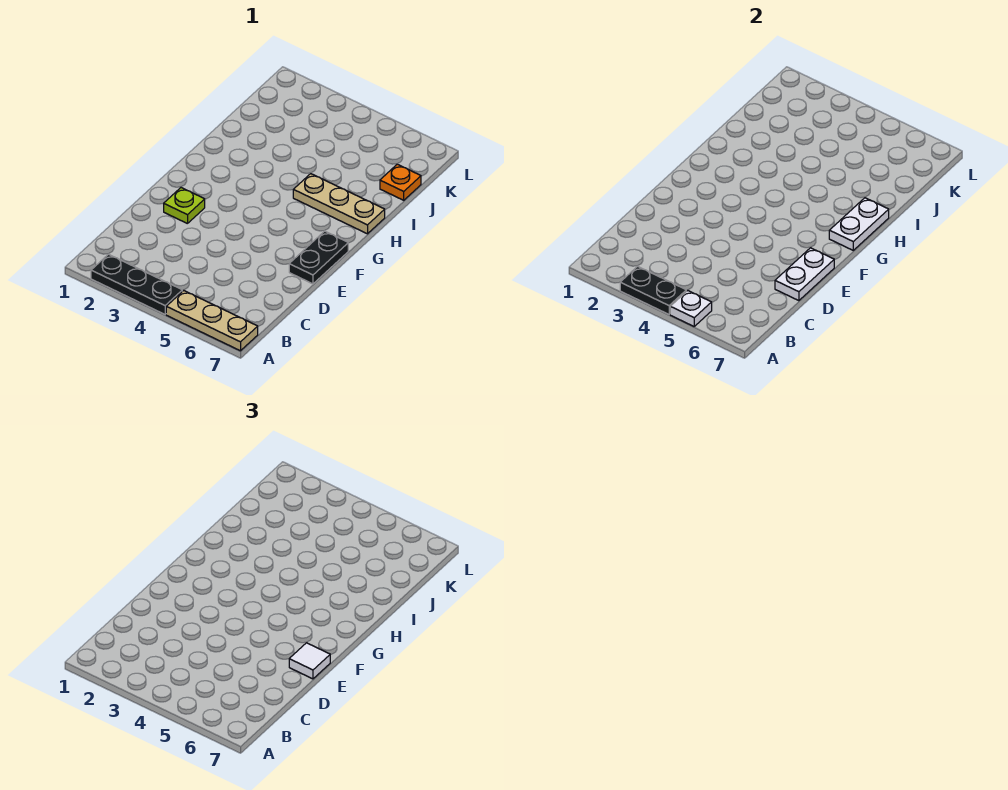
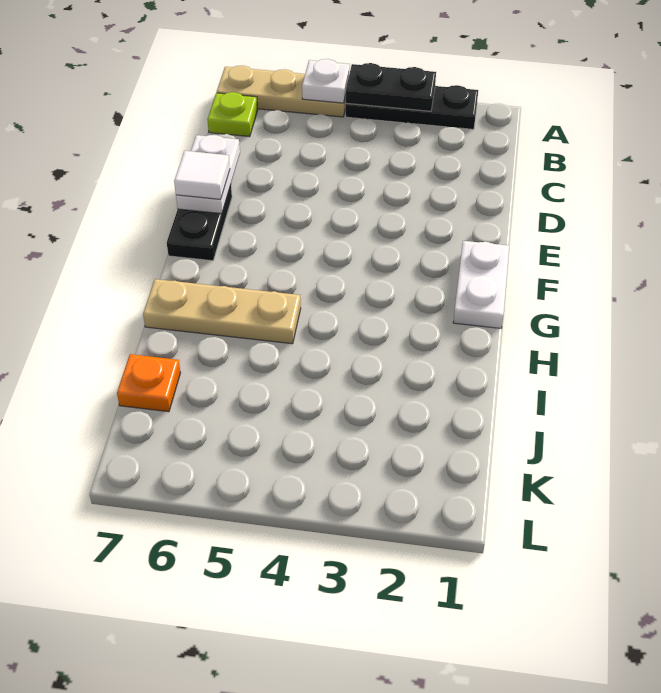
lime plate E2 level 1 -> lime plate B7 level 1
white plate G7:H7 level 2 -> white plate F1:G1 level 1

